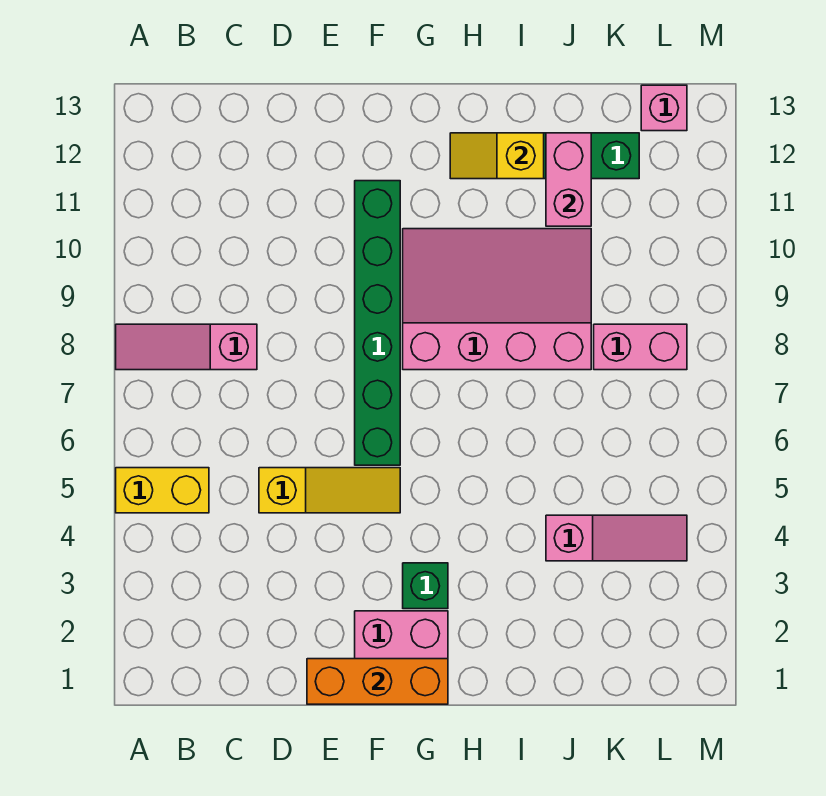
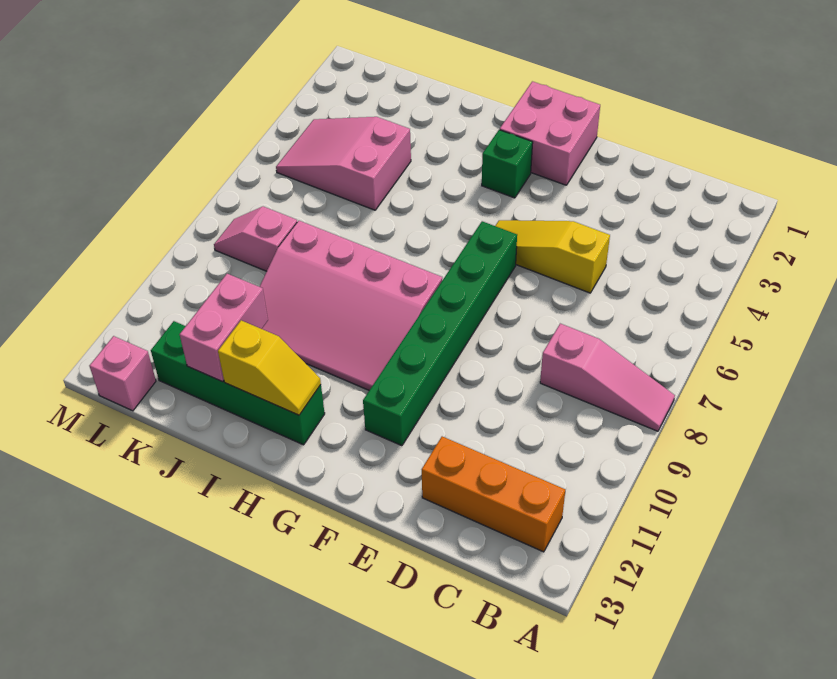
yellow brick A5:B5 level 1 -> none
orange brick E1:G1 level 2 -> orange brick B12:D12 level 1
pink slope J4:L4 level 1 top J -> pink slope J4:L5 level 1 top J
pink brick K8:L8 level 1 -> pink slope K8:L8 level 1 top K

